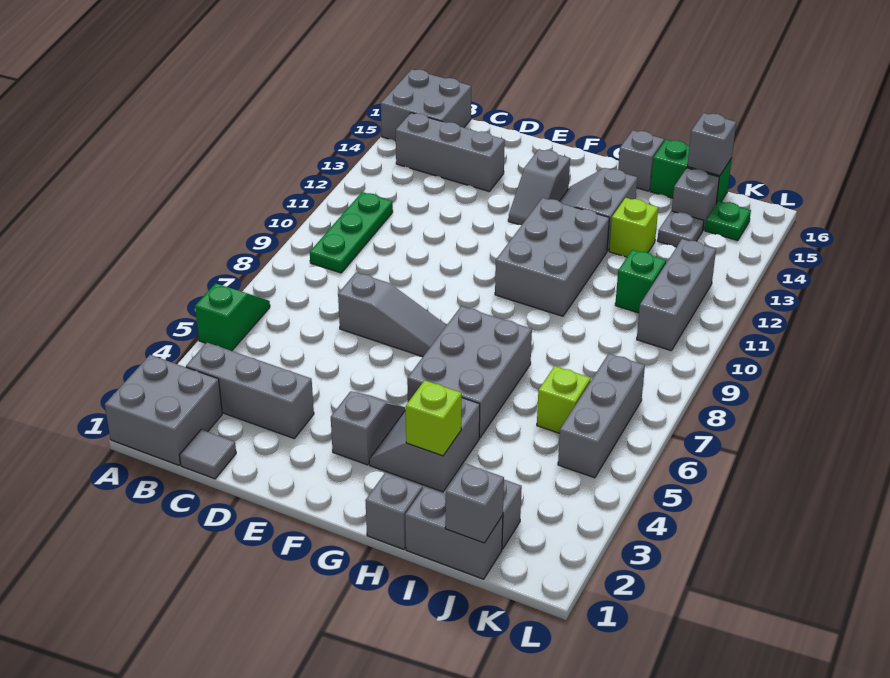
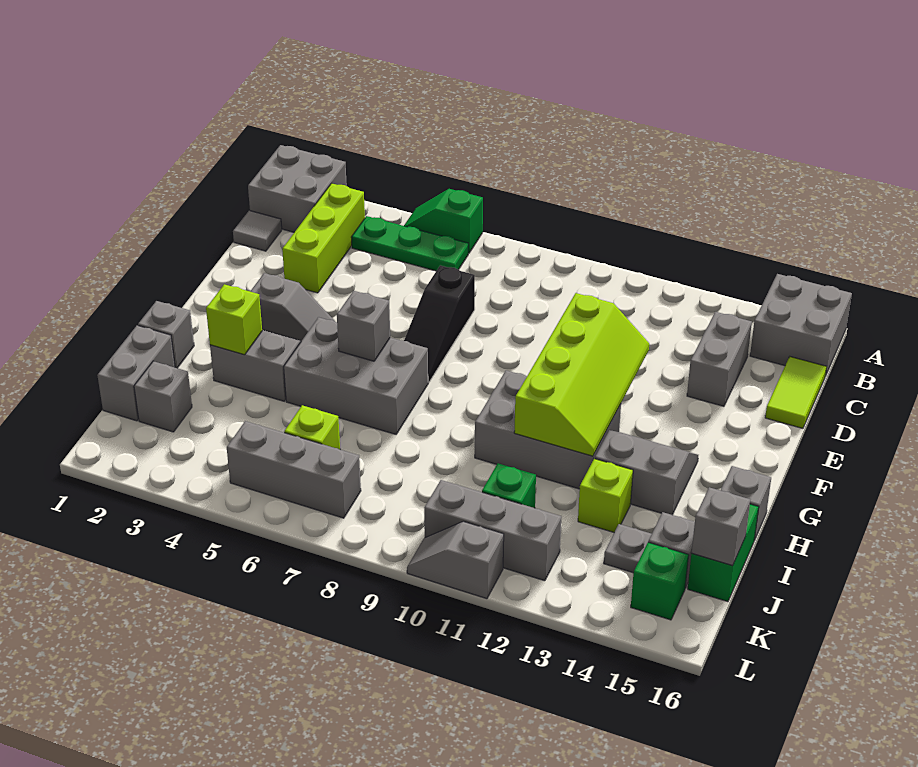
green slope A5:A6 level 1 top 5 -> green slope A5:A6 level 1 top 6
grey brick B3:D3 level 1 -> lime brick B3:D3 level 1
green plate B9:B11 level 1 -> green plate B4:B6 level 1
grey brick B14:D14 level 1 -> grey brick C14:D14 level 1
none -> lime tile C16:D16 level 1
grey slope D7:F7 level 1 top D -> black slope D7:F7 level 1 top D
none -> lime slope E11:H12 level 2 top 11
grey slope F13:F14 level 1 top 14 -> grey slope L10:L11 level 1 top 11
grey brick J1 level 2 -> grey brick G6 level 2
green plate K15 level 1 -> green brick K15 level 1

